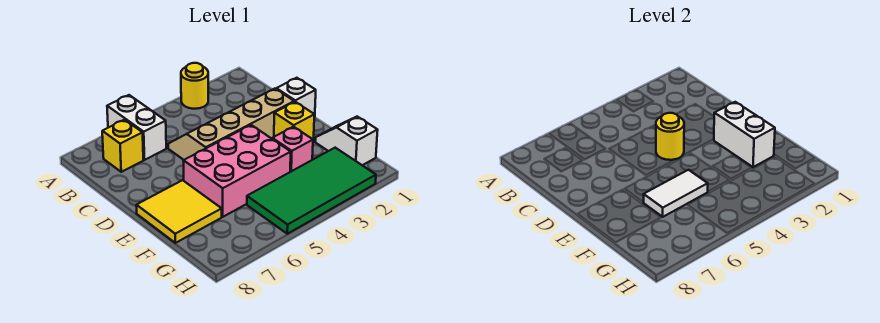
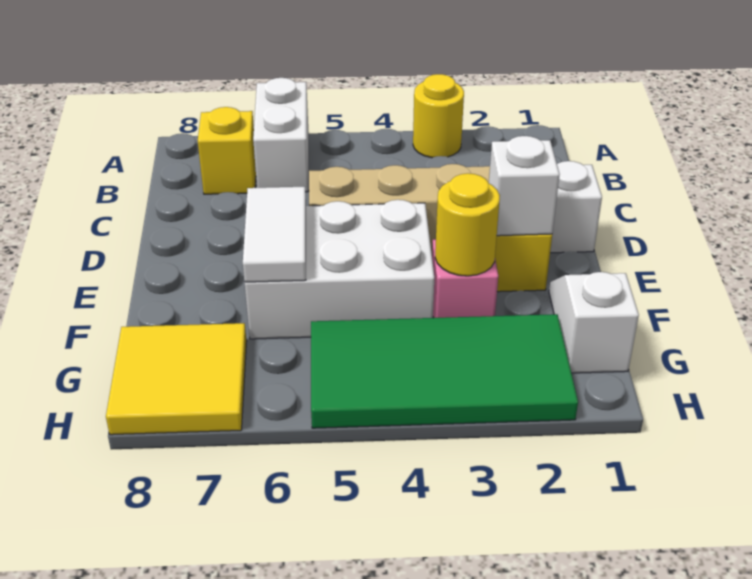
yellow round brick D4 level 2 -> yellow round brick F3 level 2
white brick E2:F2 level 2 -> white brick E2 level 2
pink brick E4:F6 level 1 -> white brick E4:F6 level 1
yellow tile E7:F8 level 1 -> yellow tile G7:H8 level 1
white tile F5:F6 level 2 -> white tile E6:F6 level 2

